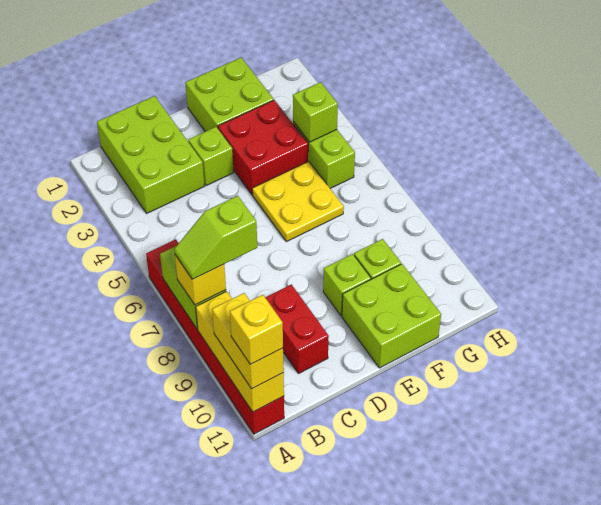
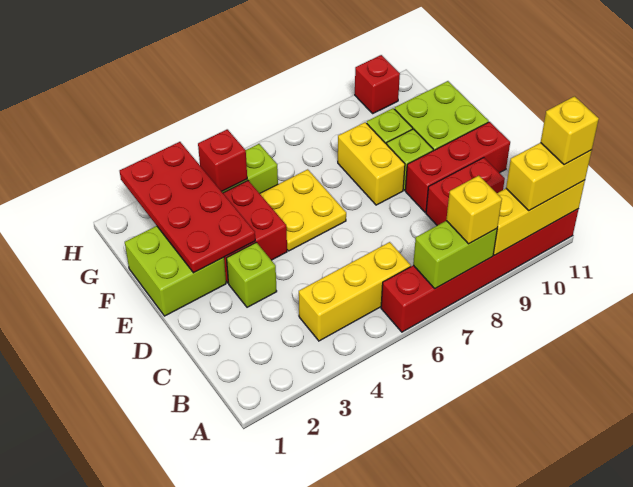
lime slope A8:B8 level 4 top B -> none
lime brick B1:C3 level 1 -> none
none -> yellow brick B4:B6 level 1
none -> red brick D9:D11 level 1
none -> red plate E2:H3 level 2
none -> yellow brick E8:F8 level 1
lime brick G4 level 2 -> red brick G4 level 2
none -> red brick H10 level 1

